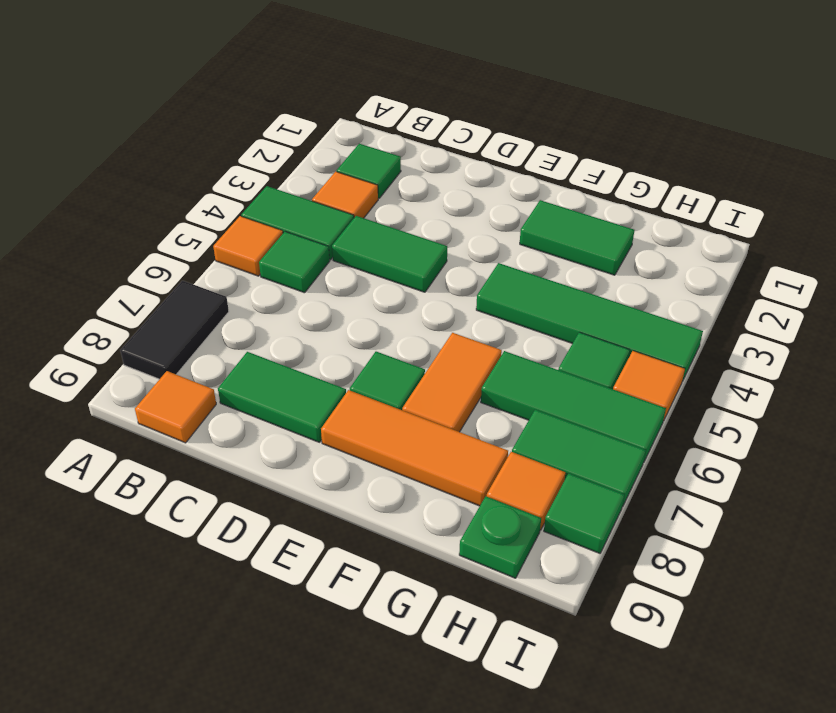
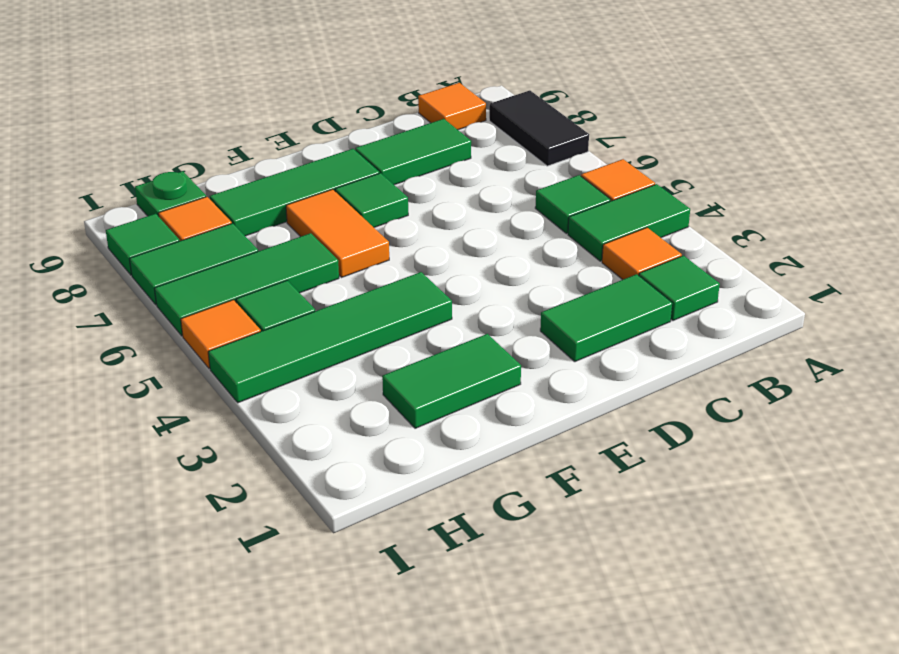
green tile C4:D4 level 1 -> green tile C2:D2 level 1
orange tile E8:G8 level 1 -> green tile E8:G8 level 1

